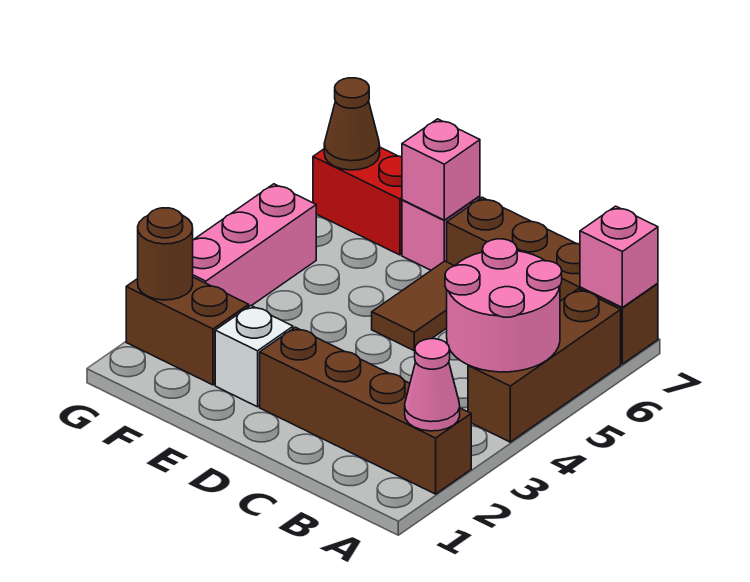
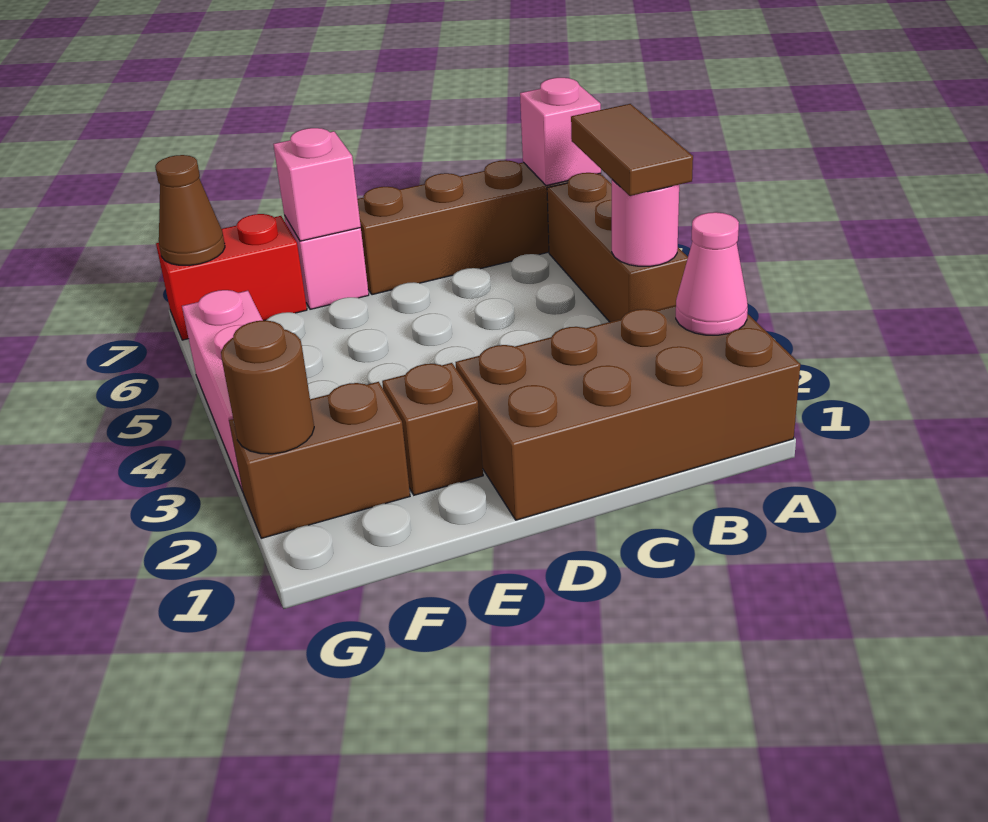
brown brick A2:D2 level 1 -> brown brick A1:D2 level 1
pink round brick A4:B5 level 2 -> pink round brick A4 level 2
brown tile D5:D6 level 1 -> brown tile A4:A5 level 3
white brick E2 level 1 -> brown brick E2 level 1

